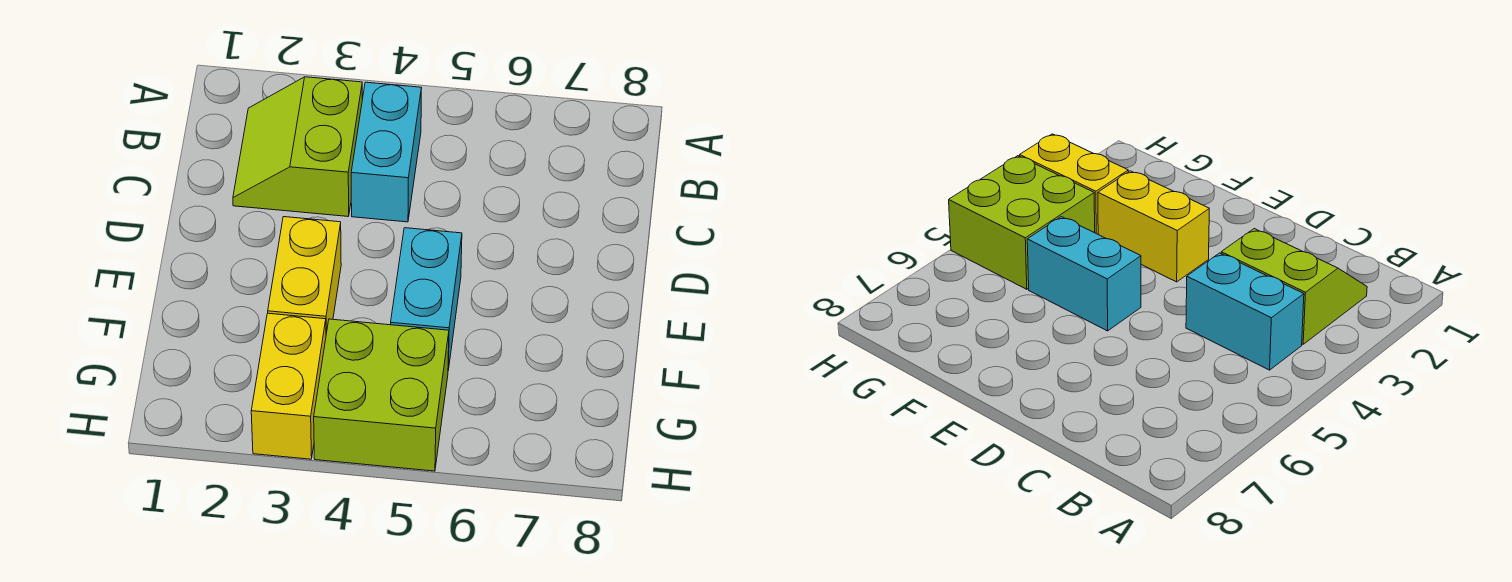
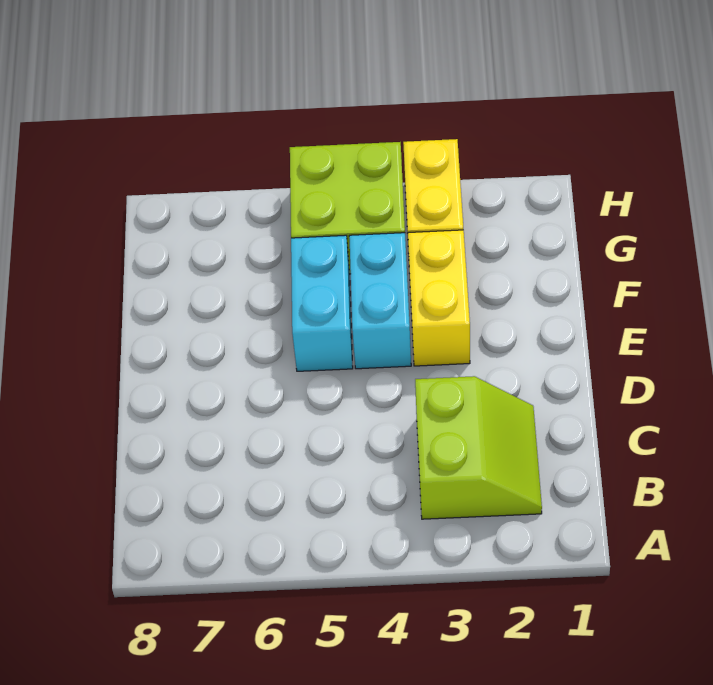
cyan brick B4:C4 level 1 -> cyan brick E4:F4 level 1

